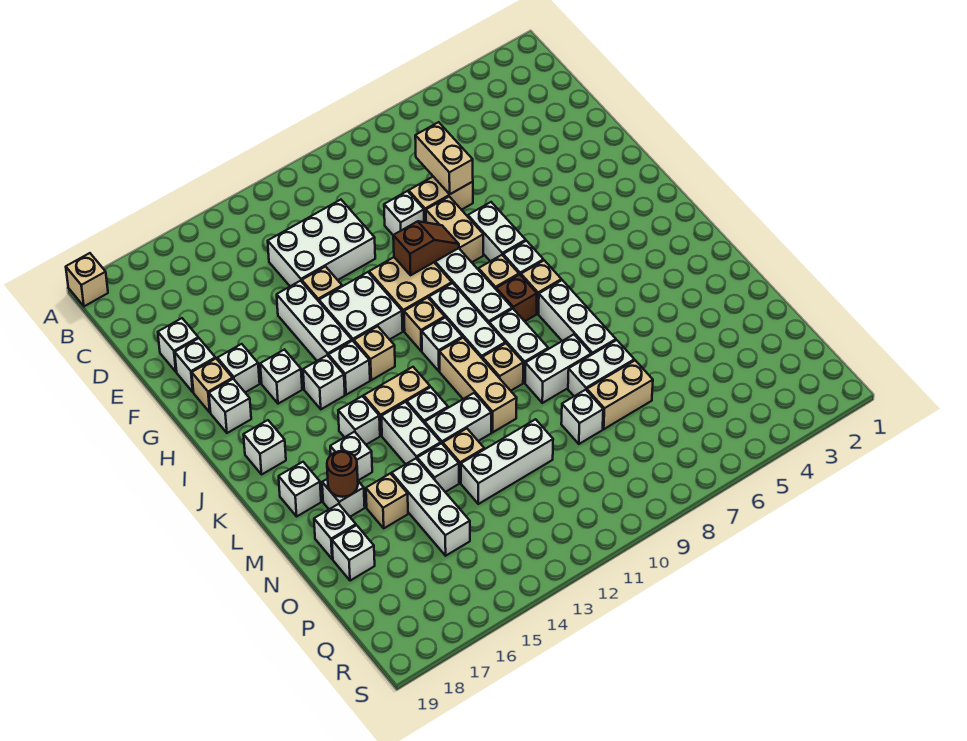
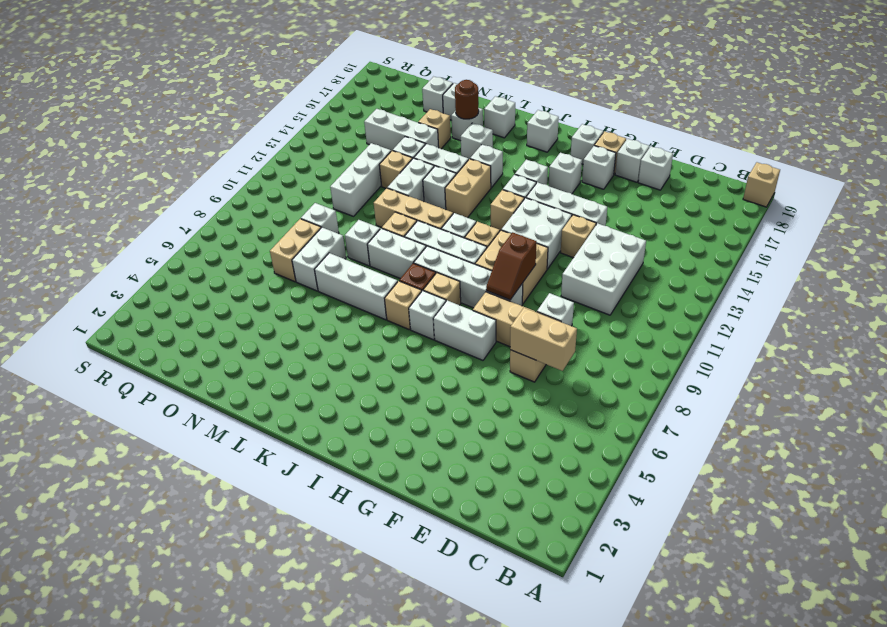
white brick M8:M9 level 1 -> white brick M9 level 1

